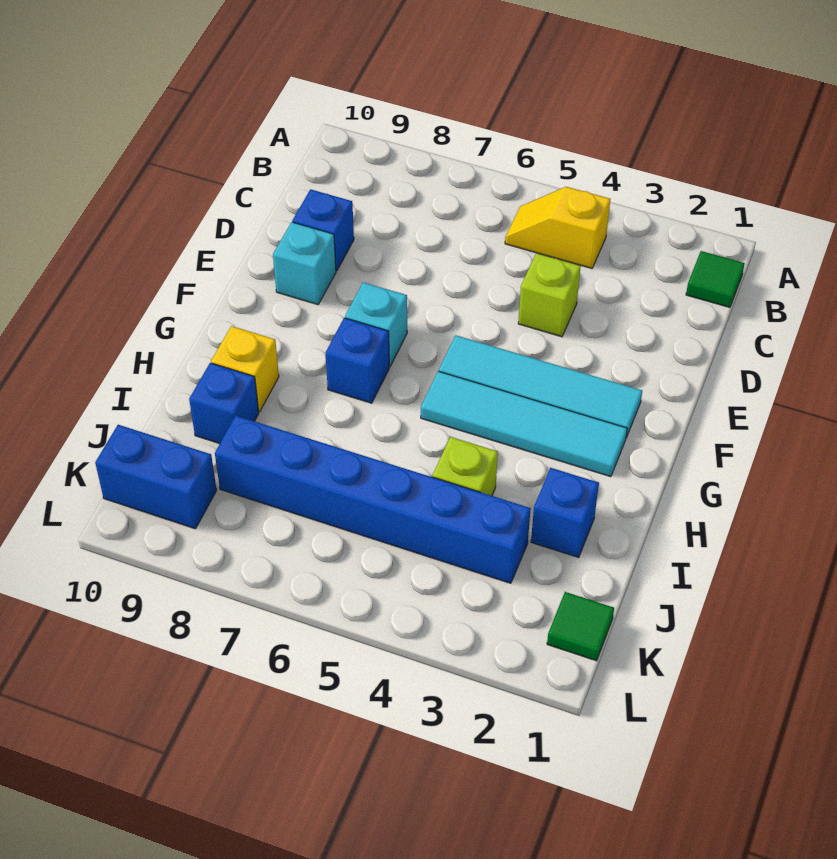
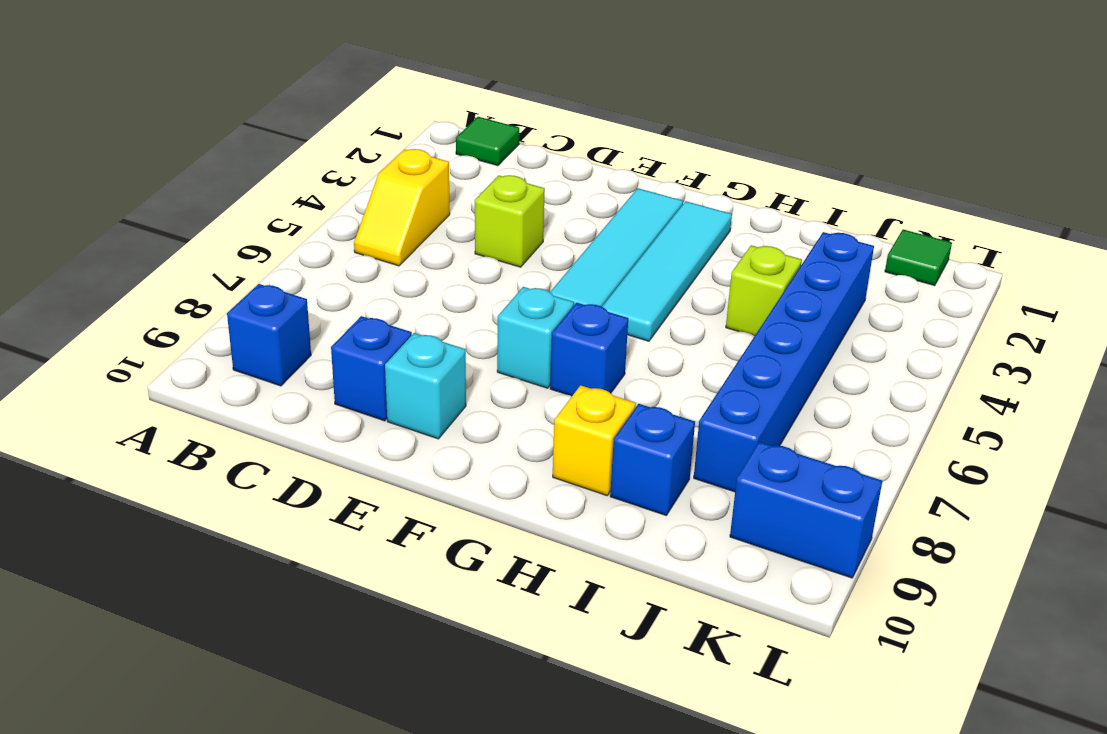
blue brick I2 level 1 -> blue brick B9 level 1
blue brick K9:K10 level 1 -> blue brick K9:L9 level 1

